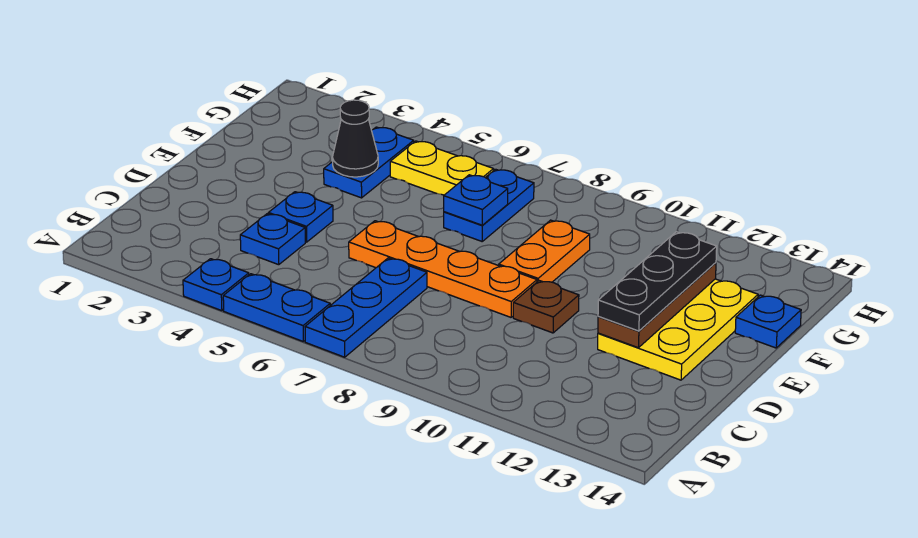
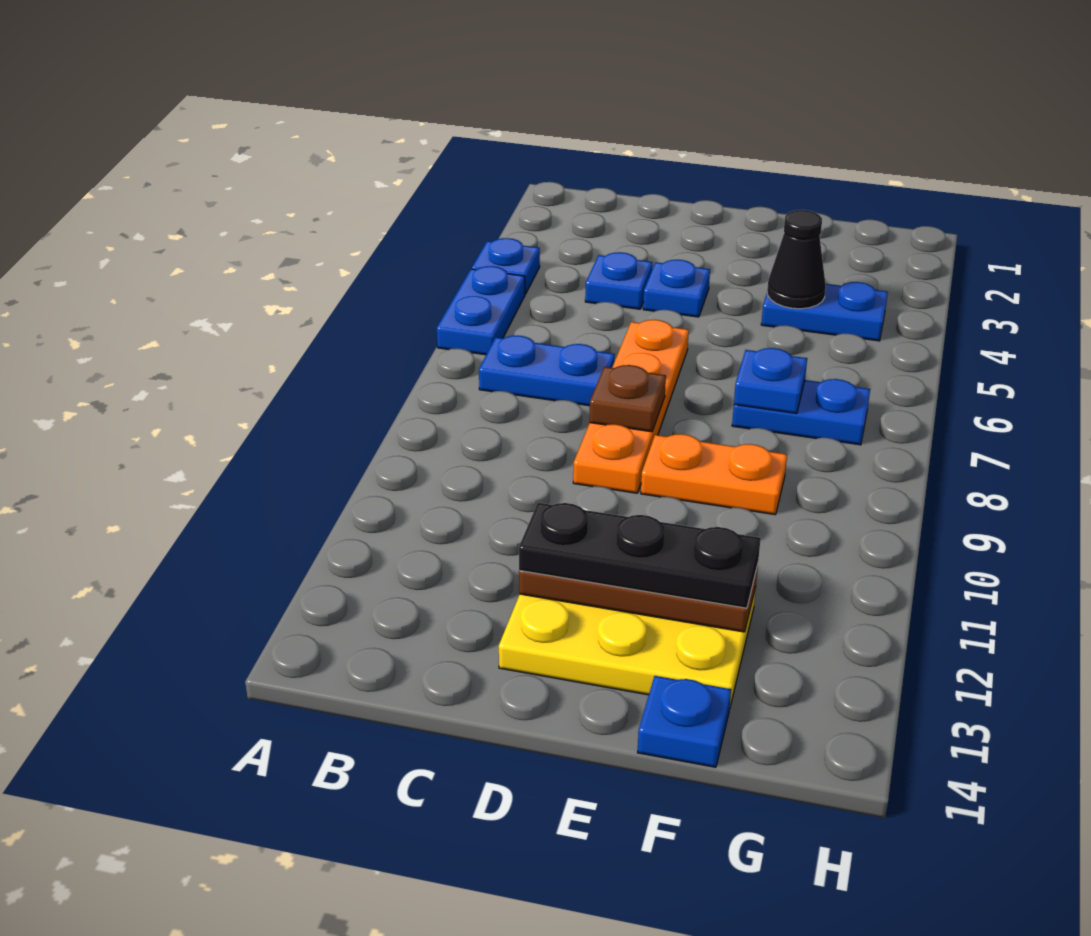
blue plate A7:C7 level 1 -> blue plate B7:C7 level 1
brown plate D10 level 1 -> brown plate D8 level 2
yellow plate G5:G6 level 1 -> none

